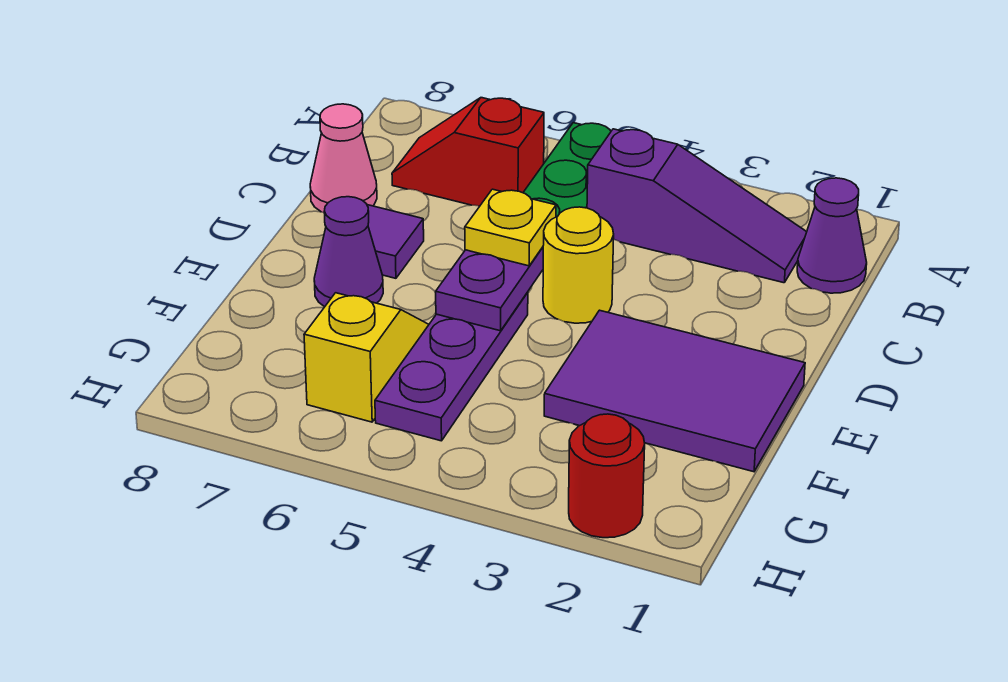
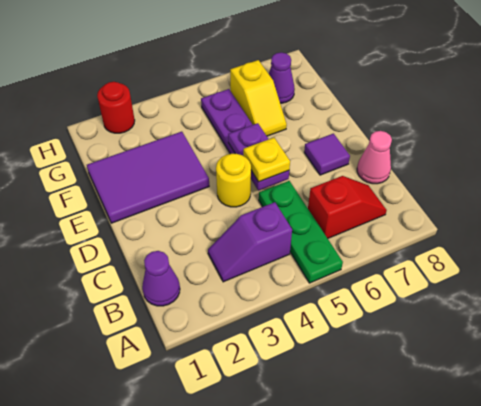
purple slope B2:B4 level 1 top 4 -> purple slope B3:B4 level 1 top 4
purple cone E7 level 1 -> purple cone G7 level 1

